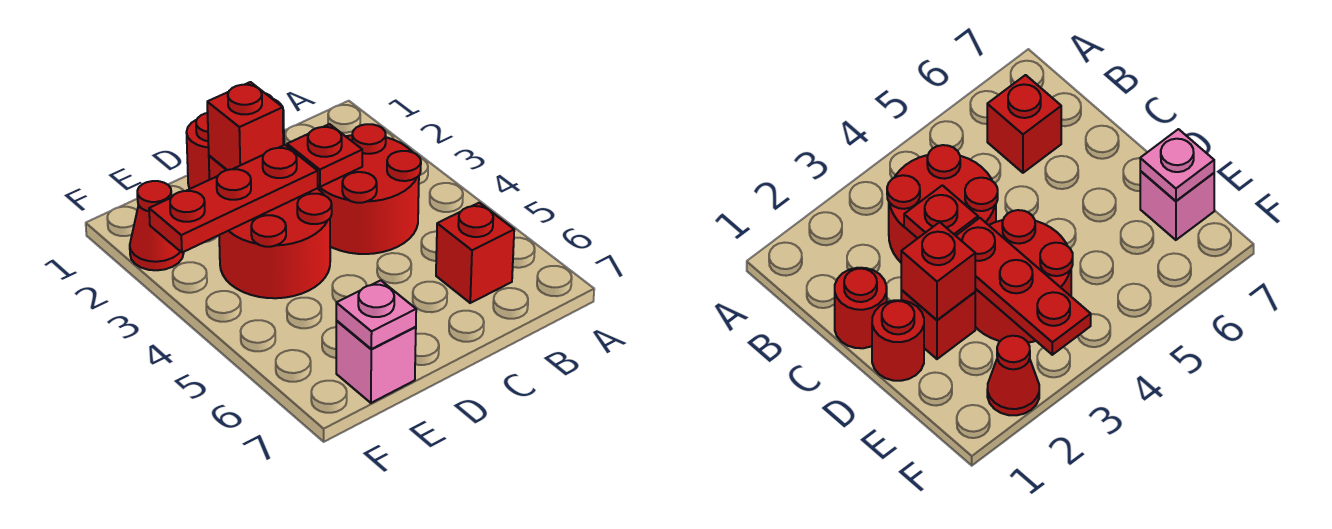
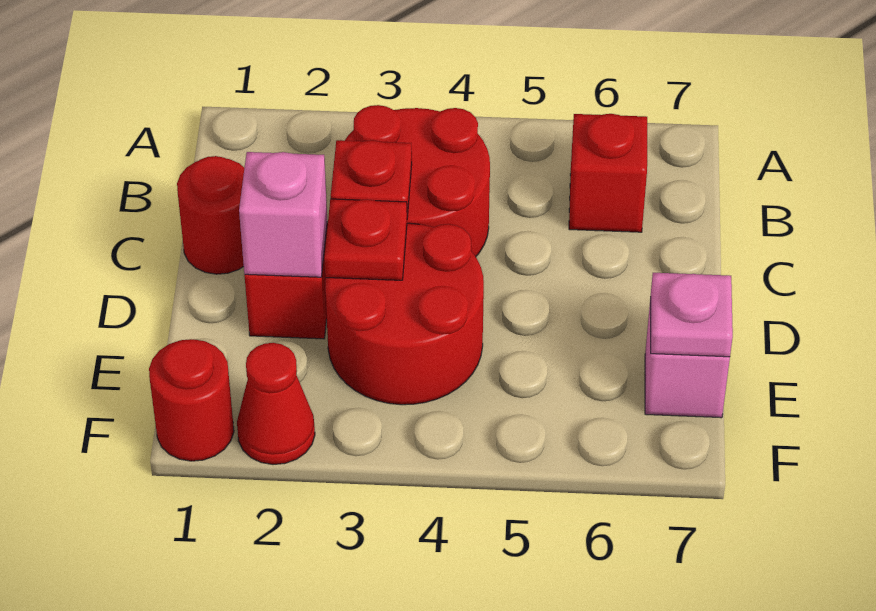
red round brick D1 level 1 -> red round brick F1 level 1
red brick D2 level 2 -> pink brick D2 level 2
red plate D3:F3 level 2 -> red plate D3 level 2

